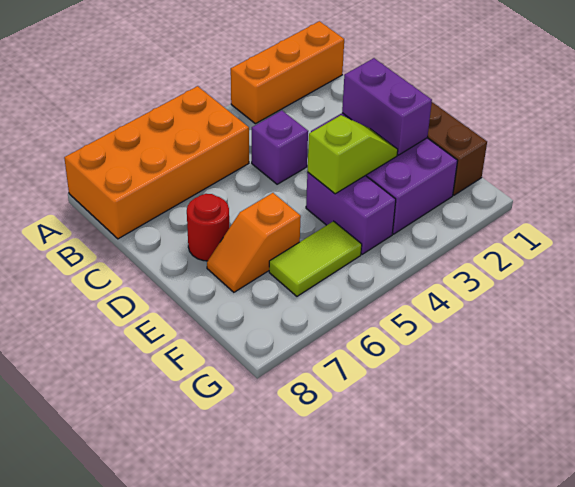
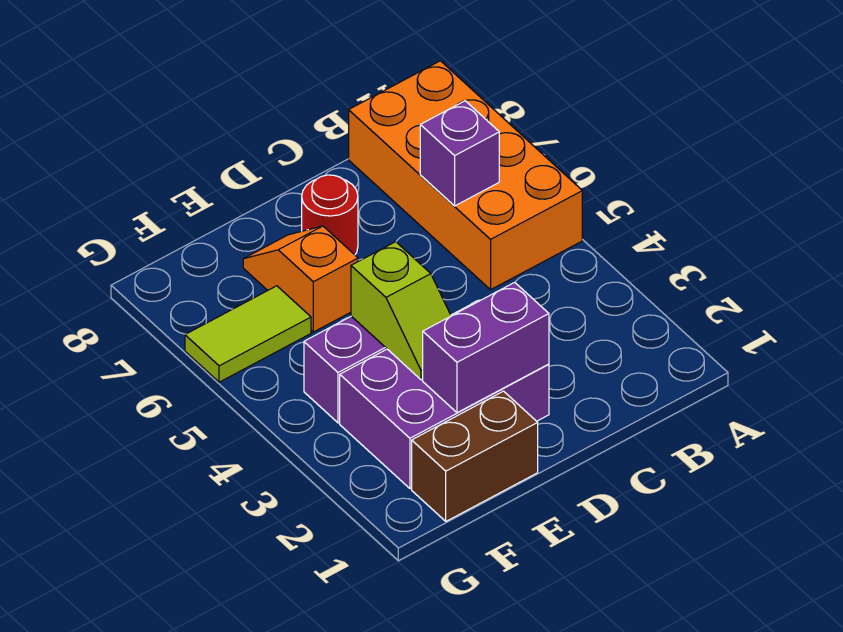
orange brick A1:A3 level 1 -> none
purple brick C4 level 1 -> purple brick B6 level 2
lime tile F5:F6 level 1 -> lime tile F6:G6 level 1

